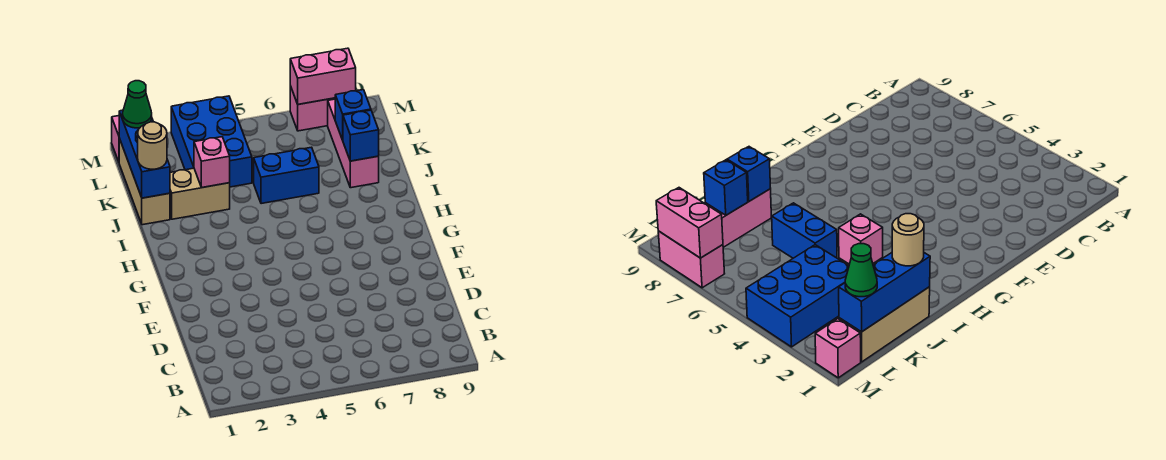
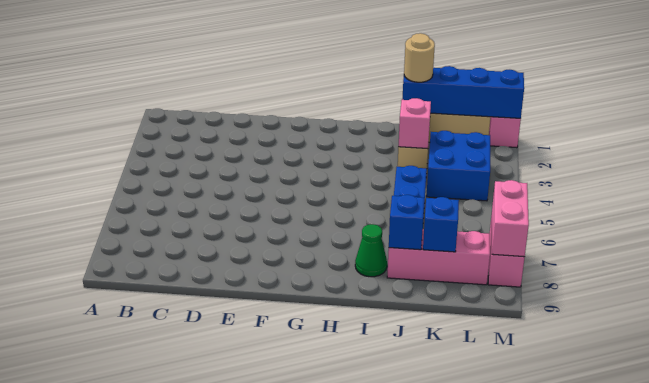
blue brick J1:L1 level 2 -> blue brick J1:M1 level 2
blue brick K3:M4 level 1 -> blue brick K3:L4 level 1
green cone L1 level 3 -> green cone I8 level 1

